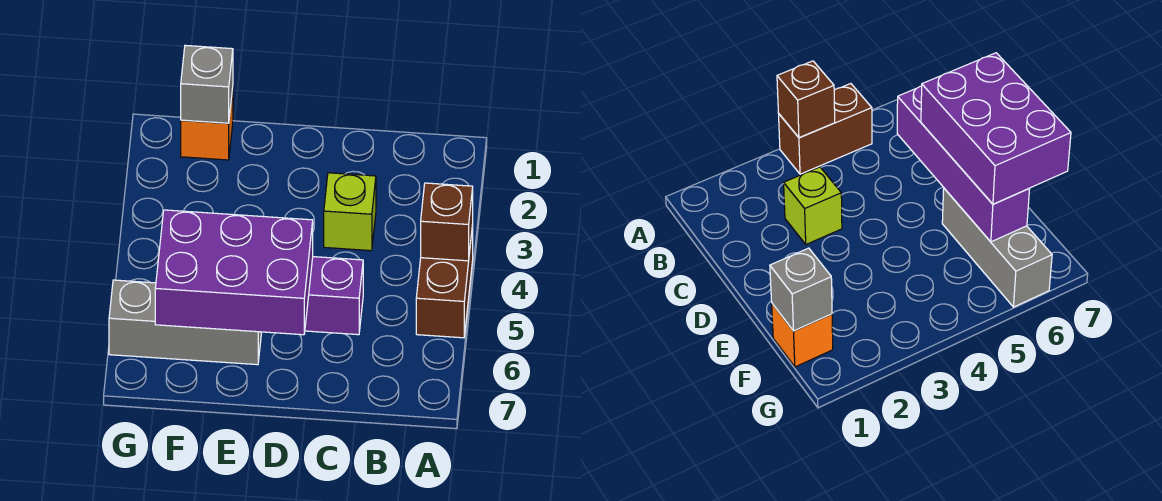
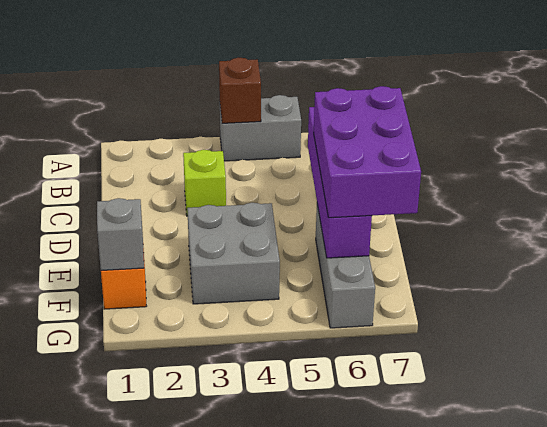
brown brick A4:A5 level 1 -> grey brick A4:A5 level 1
none -> grey brick E3:F4 level 1

